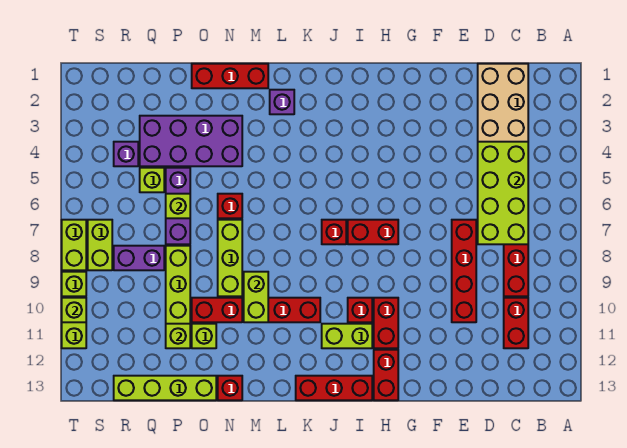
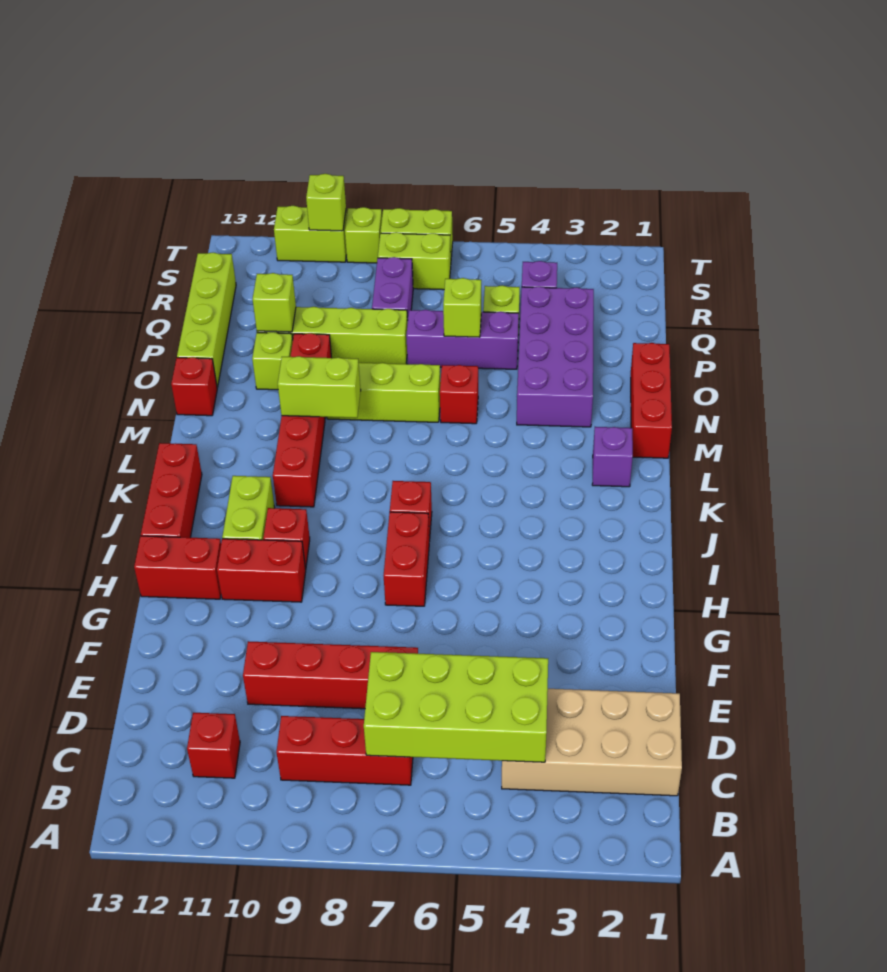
red brick C10:C11 level 1 -> red brick C11 level 1

